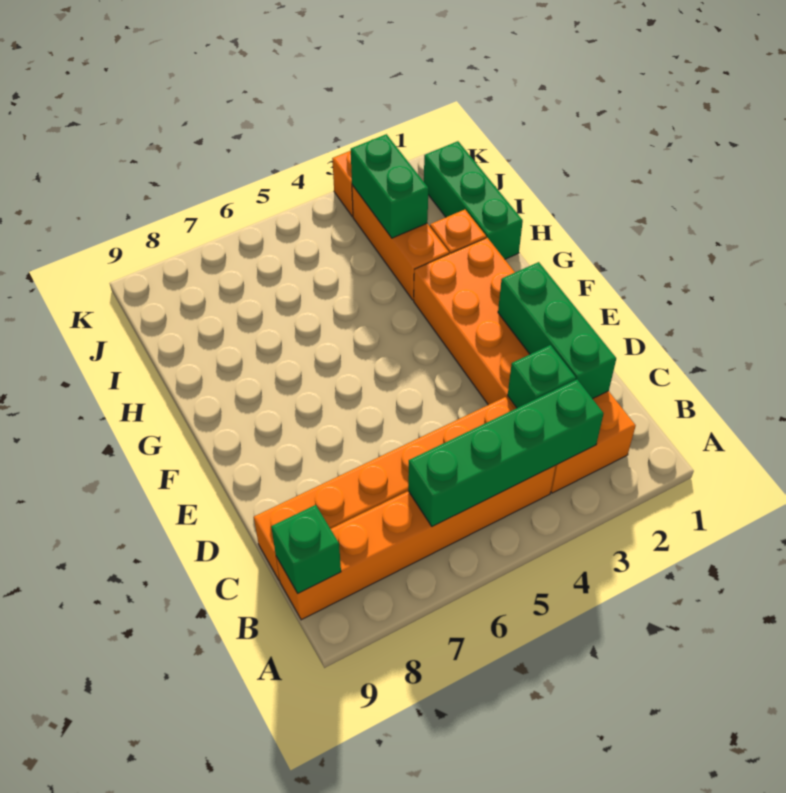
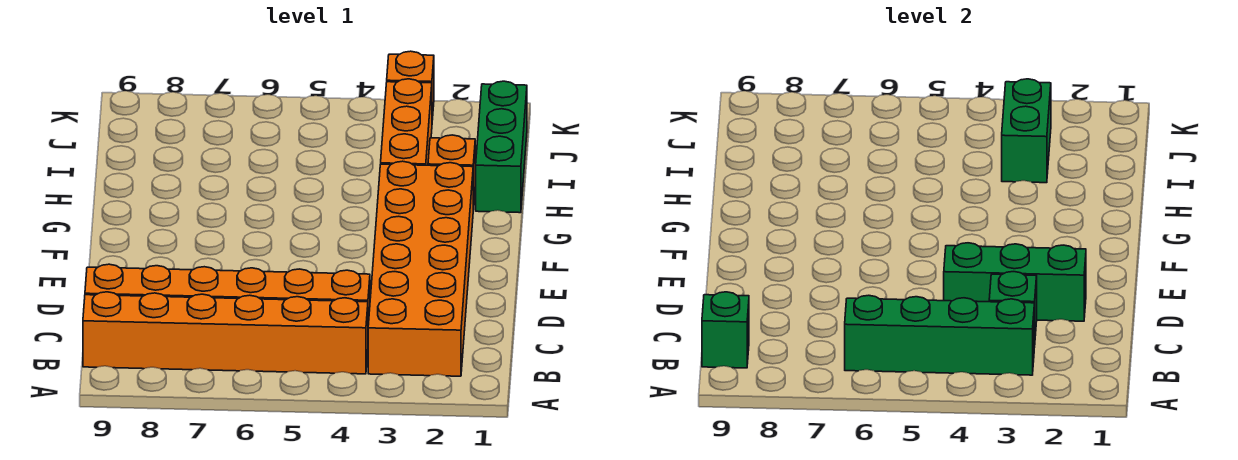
green brick C2:E2 level 2 -> green brick D2:D4 level 2

